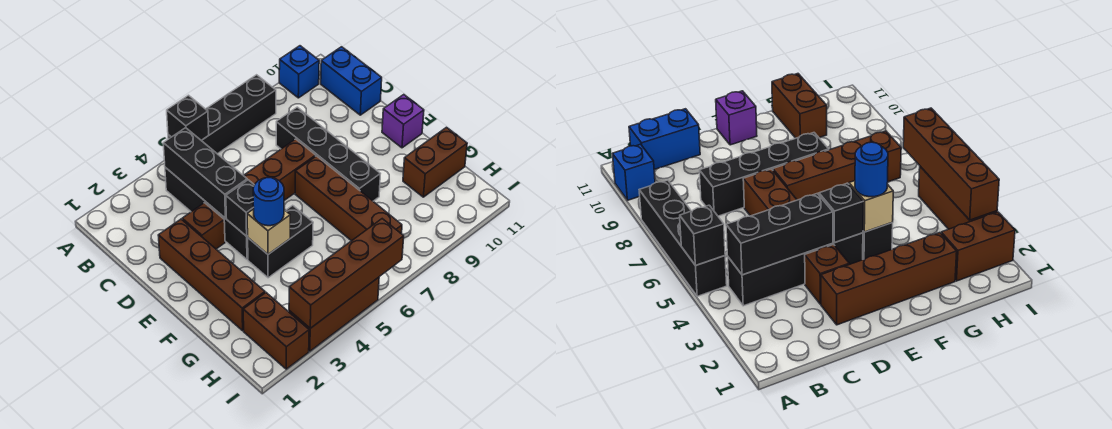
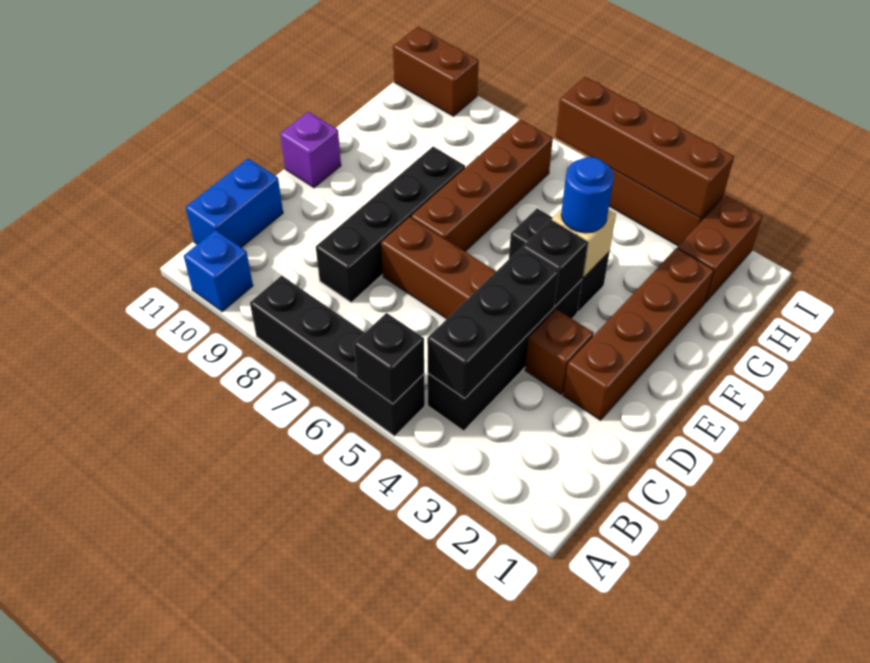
brown brick G10:G11 level 1 -> brown brick I10:I11 level 1

